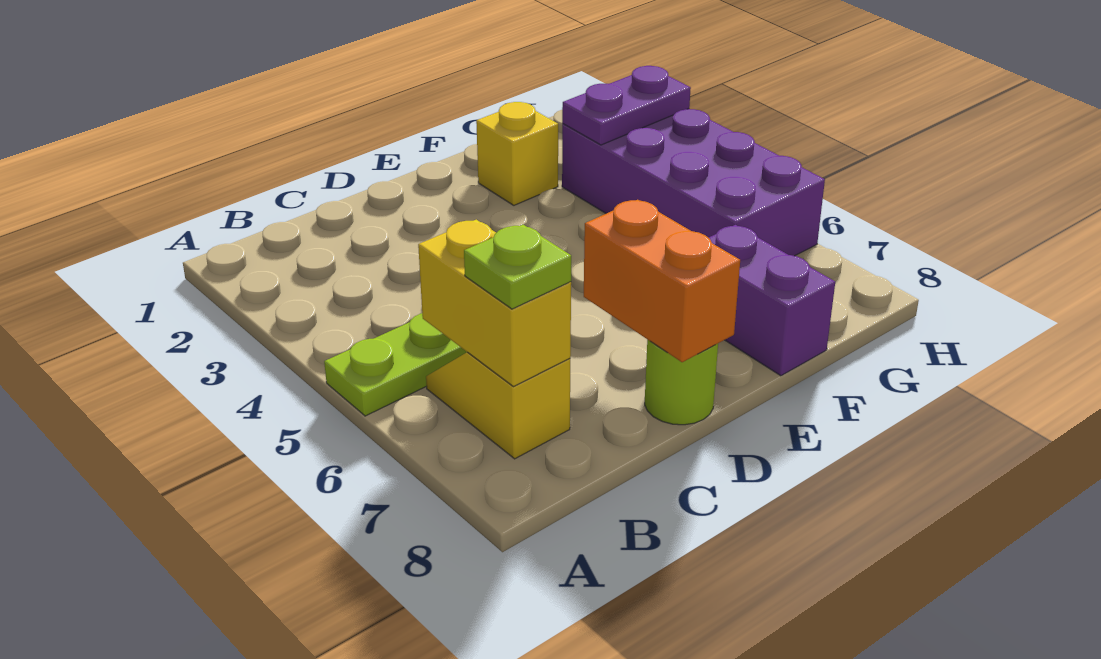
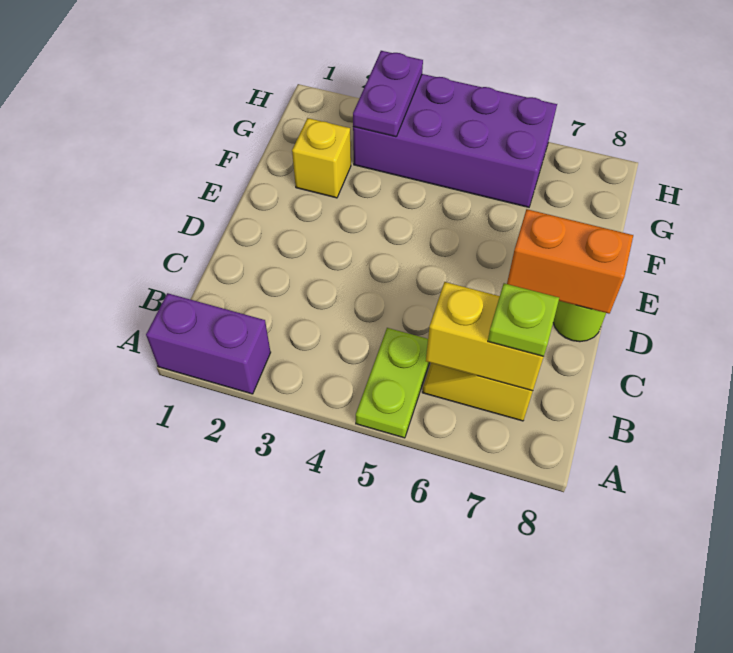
purple brick F7:F8 level 1 -> purple brick A1:A2 level 1

